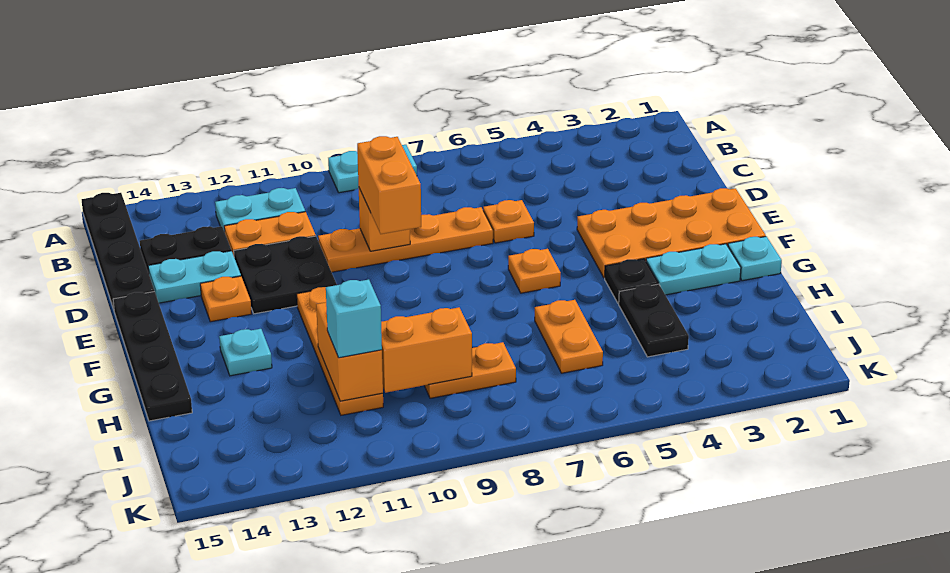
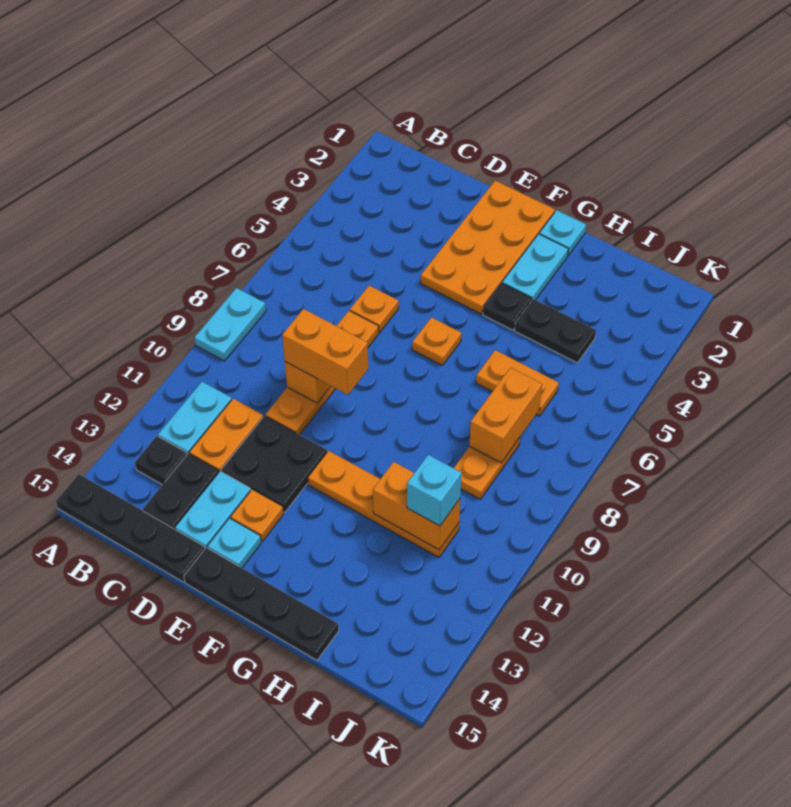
none -> black plate B13 level 1
cyan plate G13 level 1 -> cyan plate E14 level 1
orange brick I9:I10 level 2 -> orange brick I7:I8 level 2

